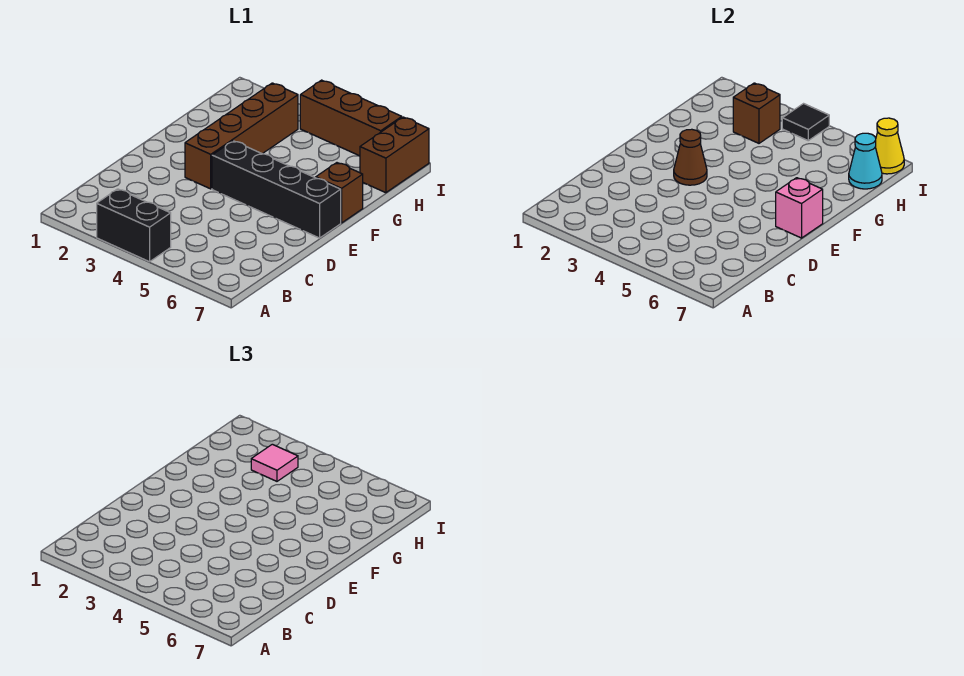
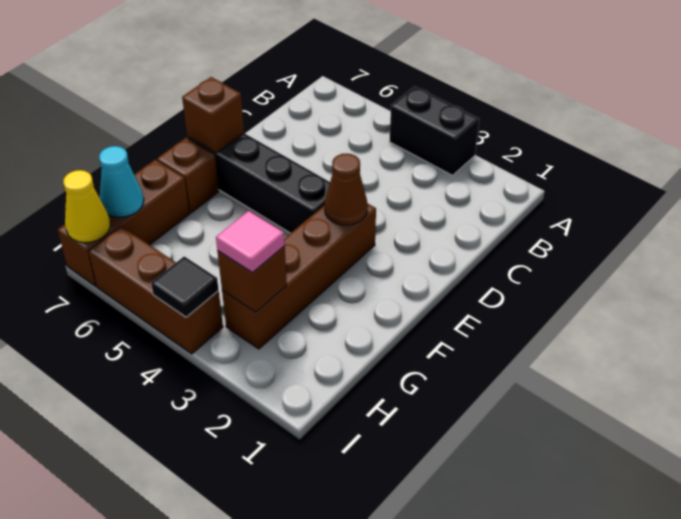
pink brick E7 level 2 -> brown brick E7 level 2
brown brick H7:I7 level 1 -> brown brick G7:I7 level 1

